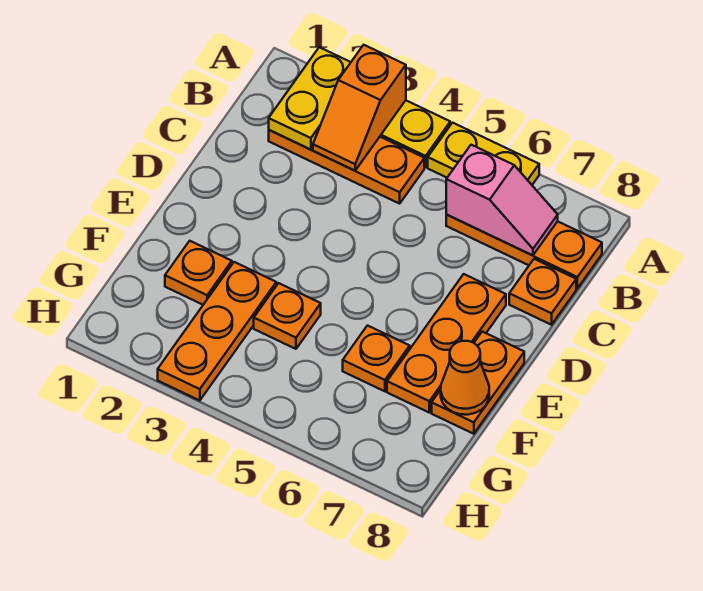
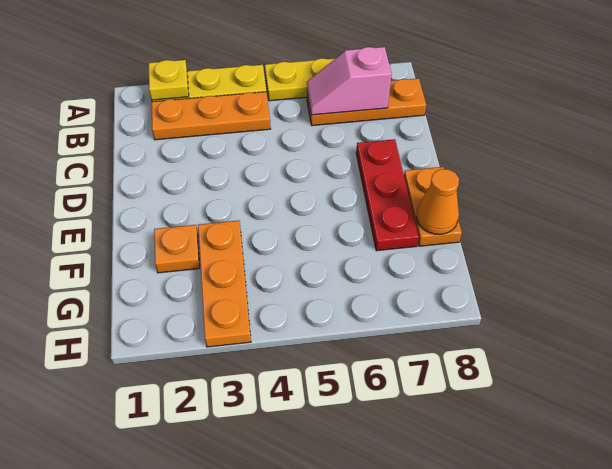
yellow plate A2:B2 level 2 -> yellow plate A2 level 2
orange slope A3:B3 level 2 top A -> none
pink slope B6:B7 level 2 top 6 -> pink slope B6:B7 level 2 top 7
orange plate C8 level 1 -> none
orange plate D7:F7 level 1 -> red plate D7:F7 level 1
orange plate F4 level 1 -> none
orange plate F6 level 1 -> none

